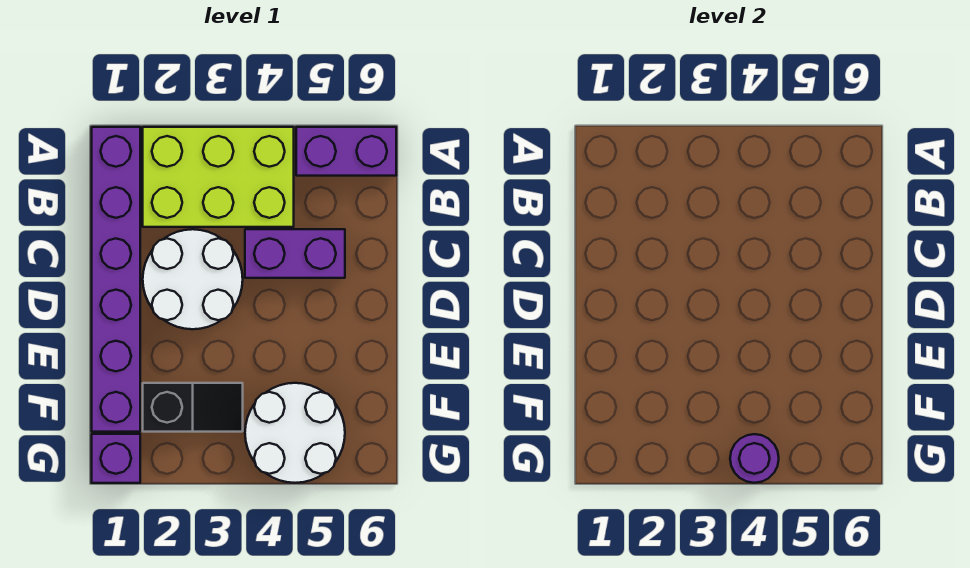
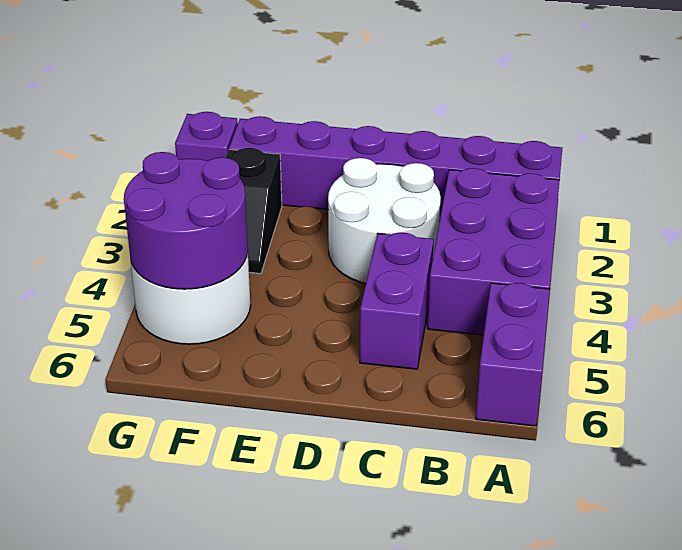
lime brick A2:B4 level 1 -> purple brick A2:B4 level 1
purple round brick G4 level 2 -> purple round brick F4:G5 level 2

